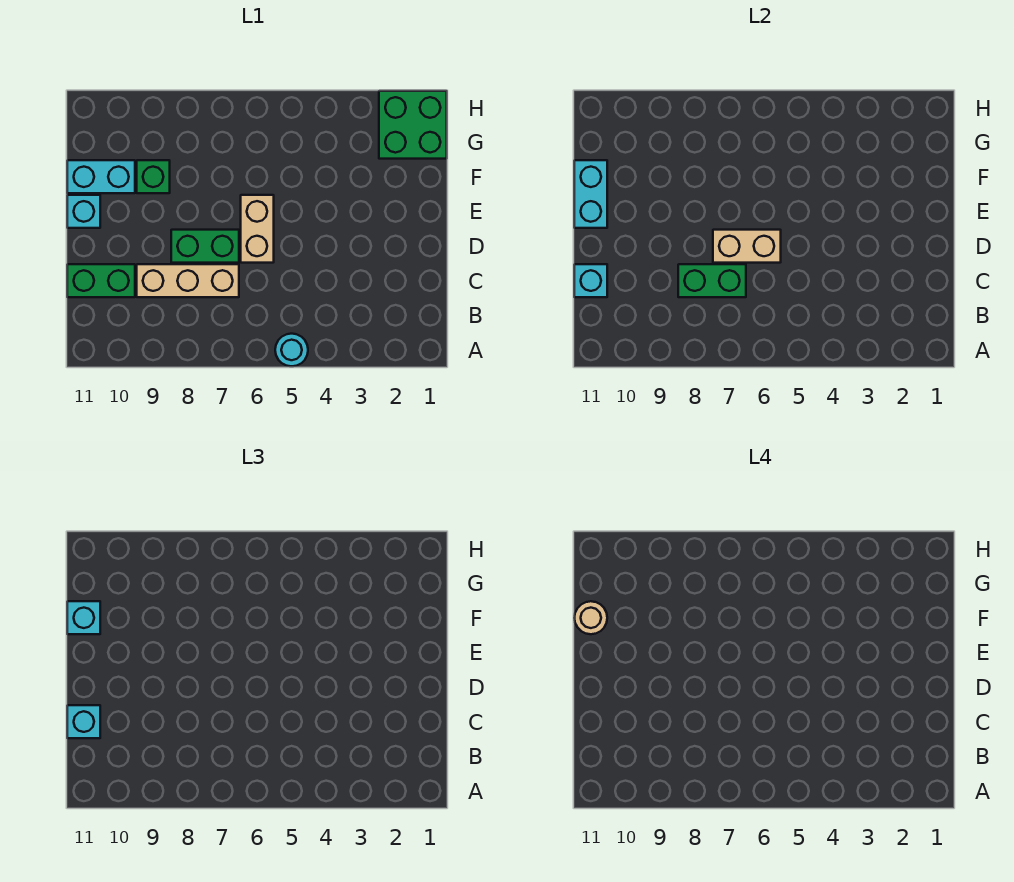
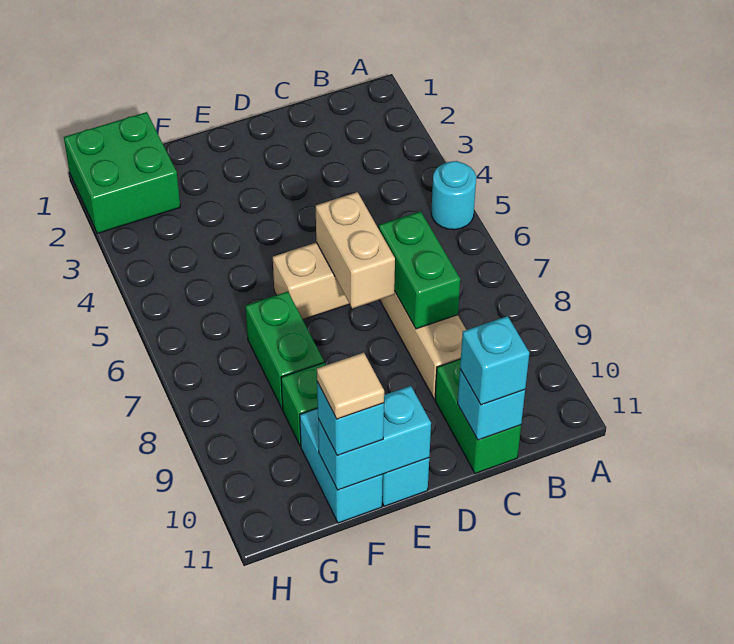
green brick D7:D8 level 1 -> green brick F7:F8 level 1
tan round brick F11 level 4 -> tan tile F11 level 4

